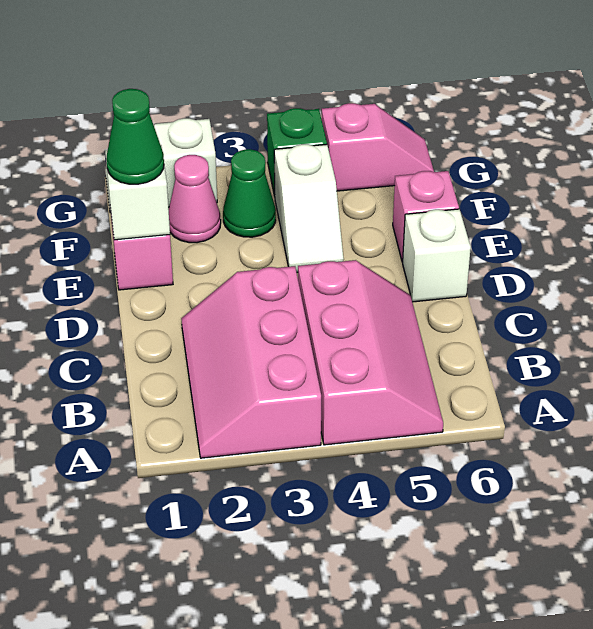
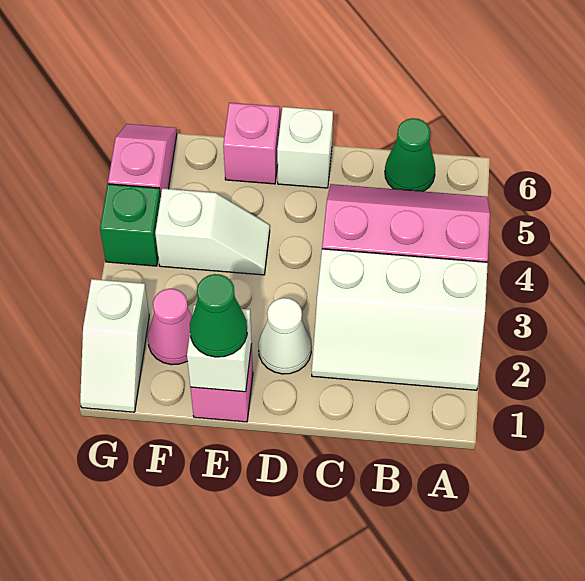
pink slope A2:C3 level 1 top 3 -> white slope A2:C3 level 1 top 3
none -> white cone D2 level 1
green cone F3 level 1 -> green cone B6 level 1

